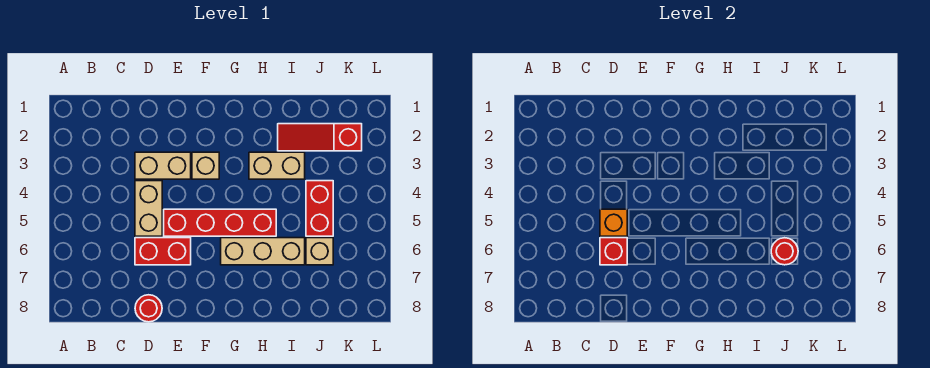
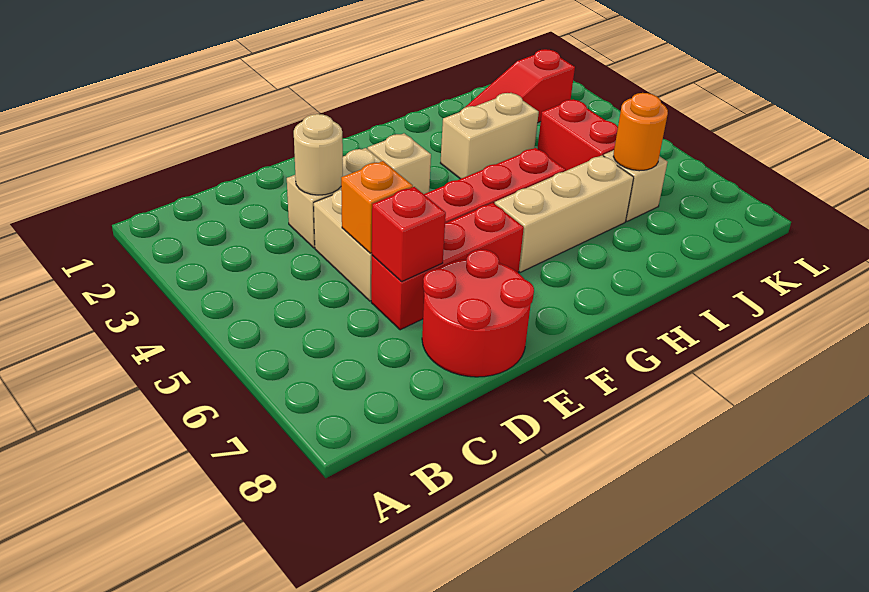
none -> tan round brick D3 level 2
red brick D6:E6 level 1 -> red brick D6:F6 level 1
red round brick D8 level 1 -> red round brick D7:E8 level 1
red round brick J6 level 2 -> orange round brick J6 level 2

